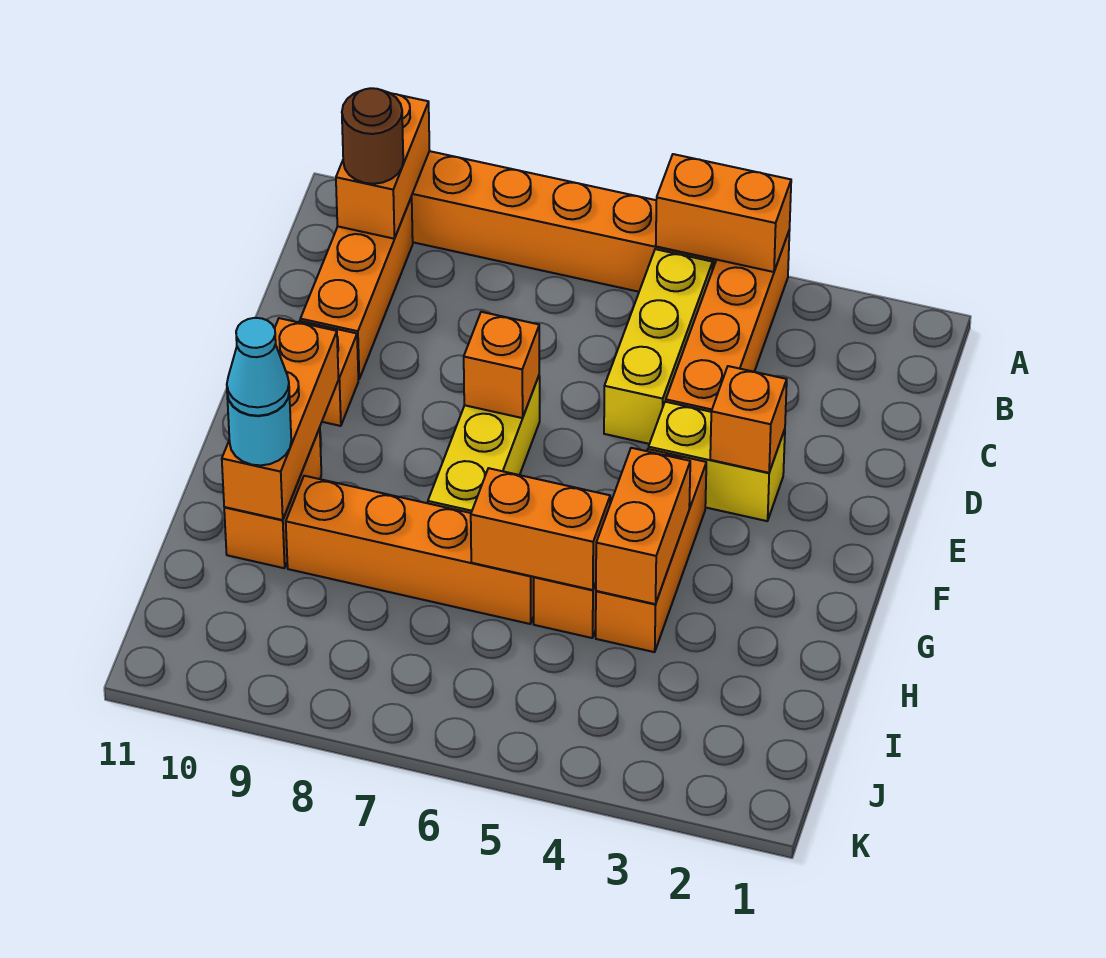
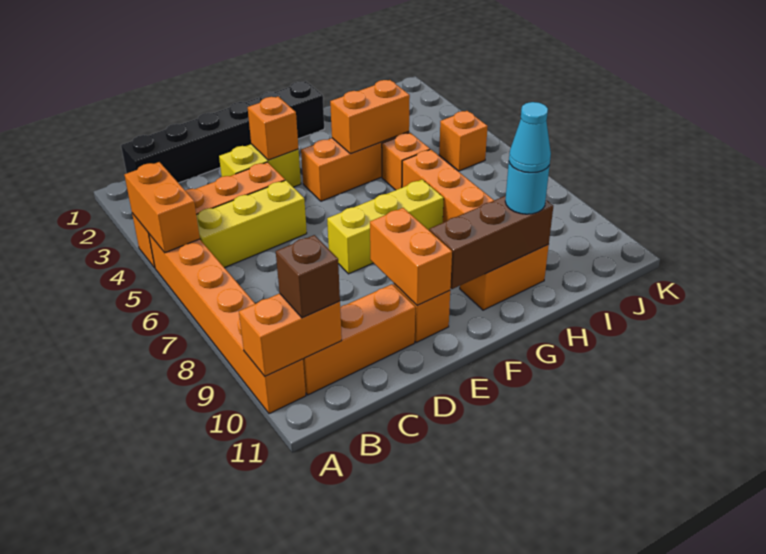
none -> black brick B1:G1 level 1
brown round brick B10 level 3 -> brown brick B10 level 3
yellow brick E3:E4 level 1 -> yellow brick D3:E3 level 1
orange brick E7 level 2 -> orange brick J5 level 1
orange brick F10:H10 level 2 -> brown brick F10:H10 level 2
orange brick H5:H6 level 2 -> orange brick E9:E10 level 2

